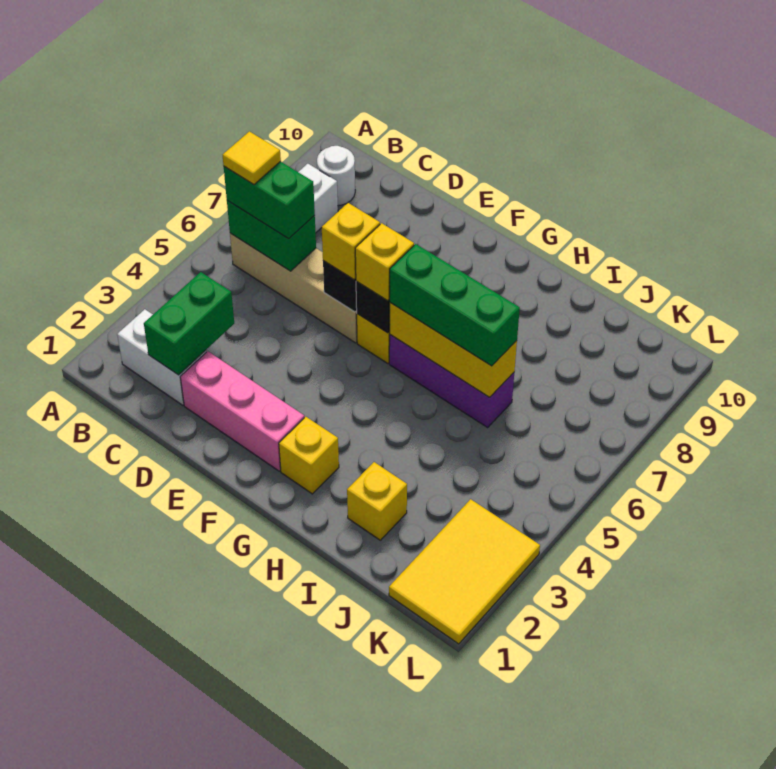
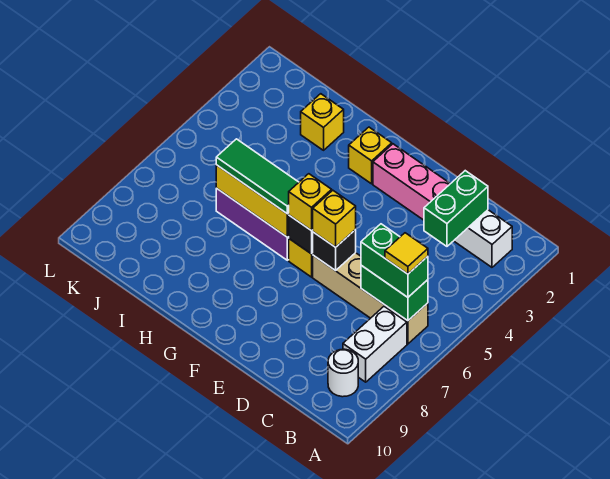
green brick G6:I6 level 3 -> green tile G6:I6 level 3
yellow tile K1:L3 level 1 -> none

